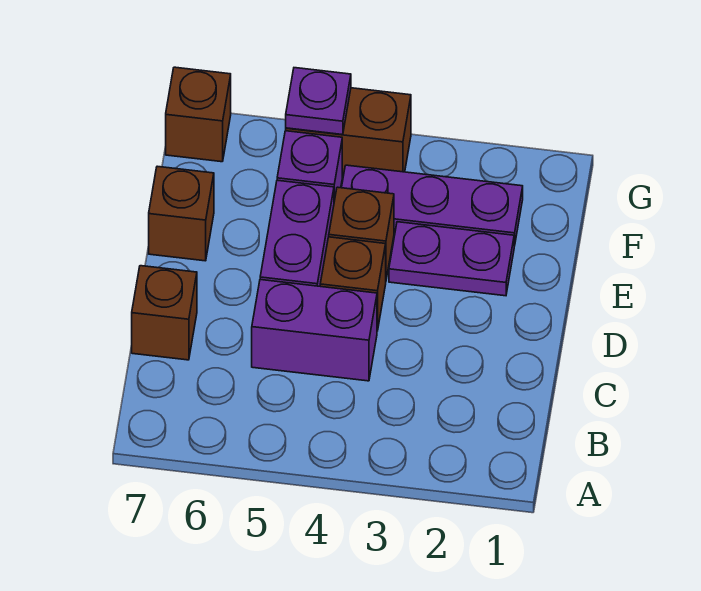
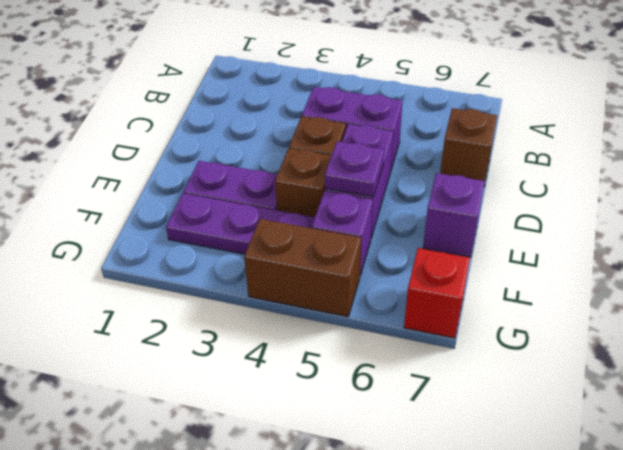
brown brick E7 level 1 -> purple brick E7 level 1
purple plate G5 level 2 -> purple plate E5 level 2
brown brick G7 level 1 -> red brick G7 level 1

